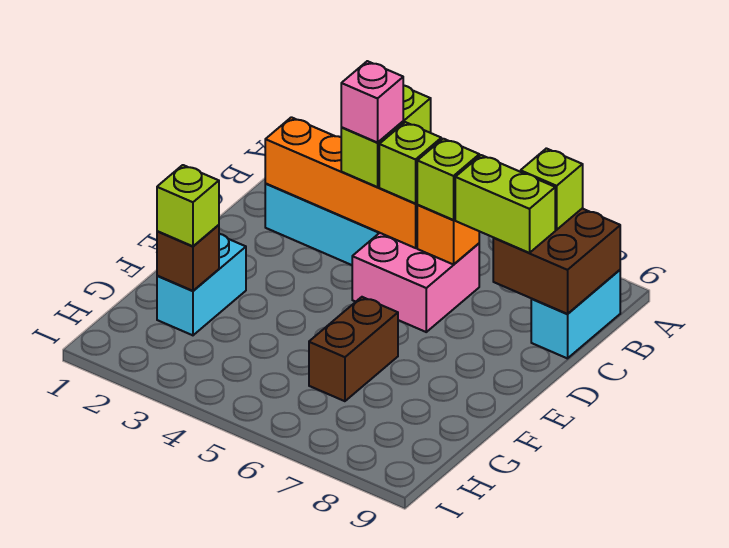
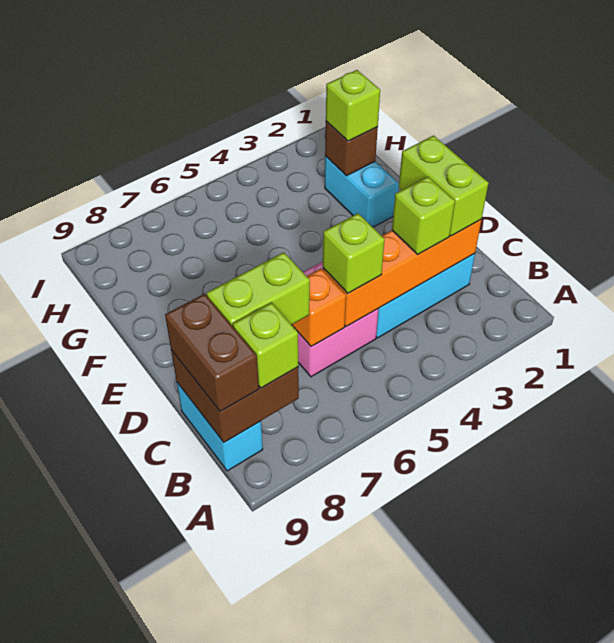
lime brick B4:C4 level 3 -> lime brick C2:D2 level 3
pink brick C4 level 4 -> none
lime brick C6 level 3 -> lime brick C3 level 3
brown brick F6:G6 level 1 -> brown brick B9:C9 level 3

